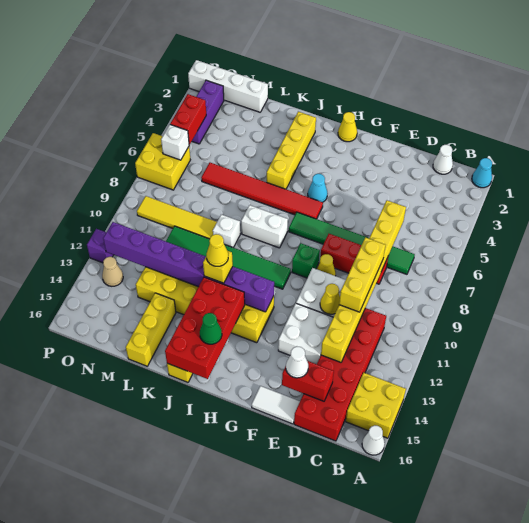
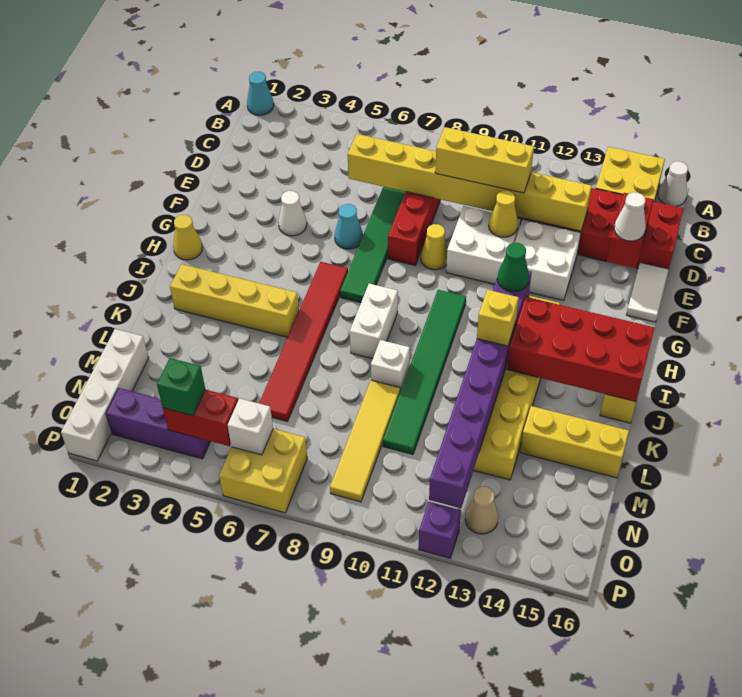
white cone C1 level 1 -> white cone F4 level 1
green brick G9 level 1 -> green brick O4 level 3
cyan cone H5 level 1 -> cyan cone F6 level 1
green cone I15 level 3 -> green cone H12 level 3
yellow cone J12 level 4 -> none

